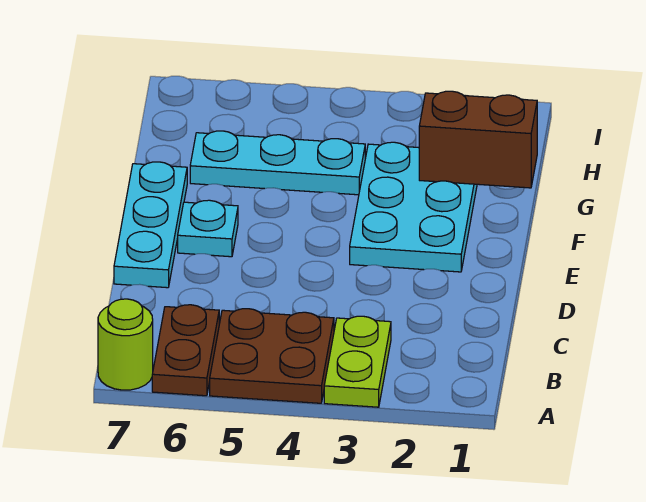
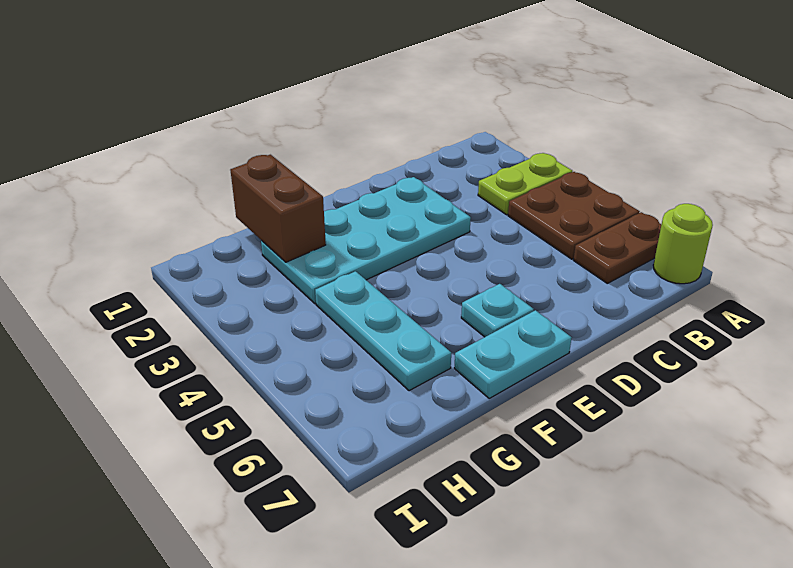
cyan plate D7:F7 level 1 -> cyan plate E7:F7 level 1
cyan plate E2:G3 level 1 -> cyan plate D2:G3 level 1

